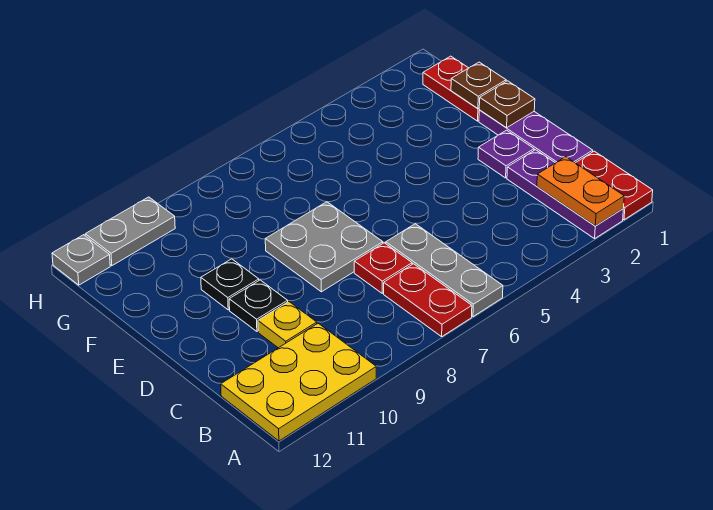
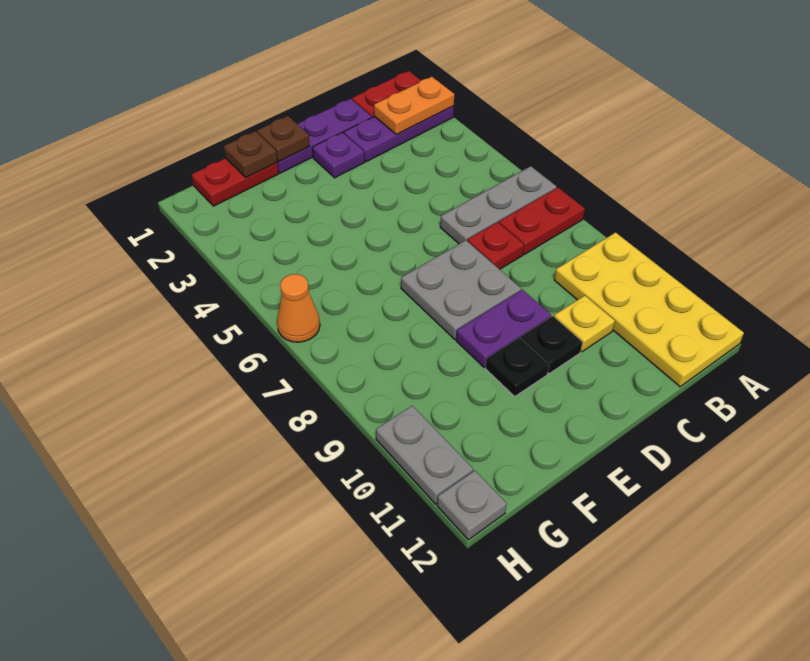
yellow plate A10:B12 level 1 -> yellow plate A9:B12 level 1
none -> purple plate D9:E9 level 1
none -> orange cone H6 level 1

